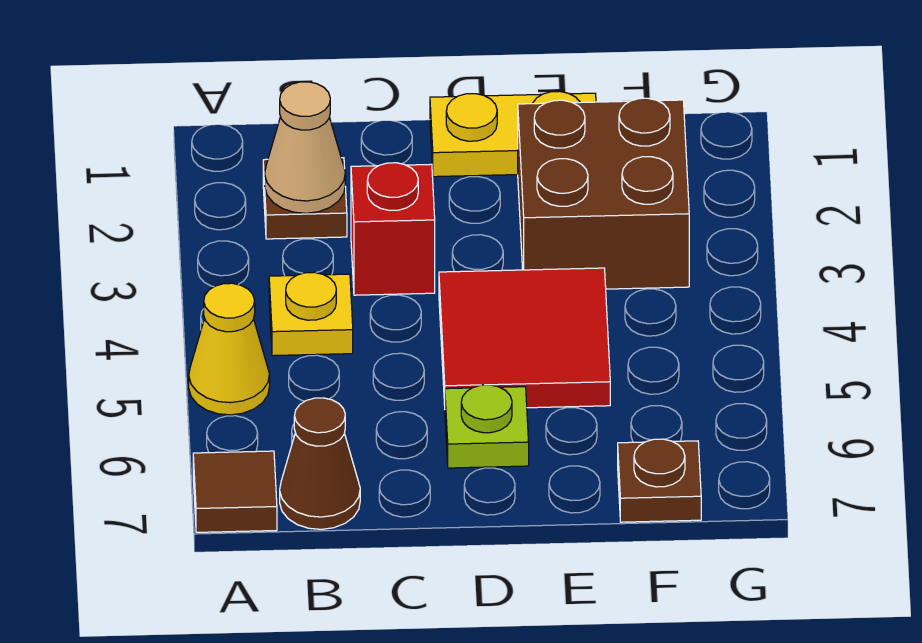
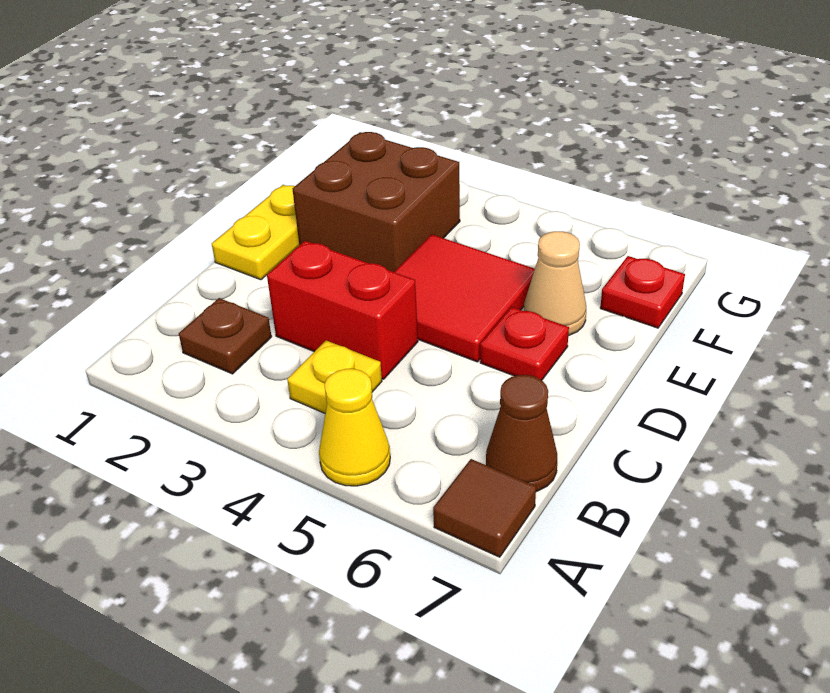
tan cone B2 level 2 -> tan cone E6 level 1
red brick C3 level 1 -> red brick C3:C4 level 1
lime plate D6 level 1 -> red plate D6 level 1
brown plate F7 level 1 -> red plate F7 level 1

